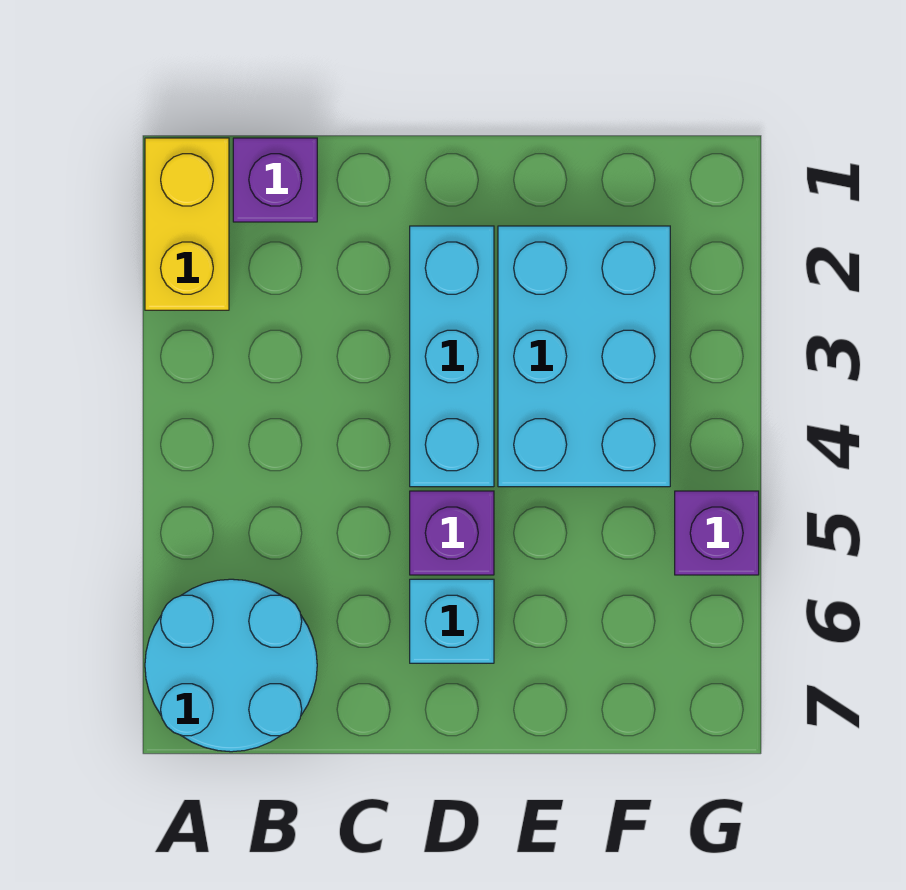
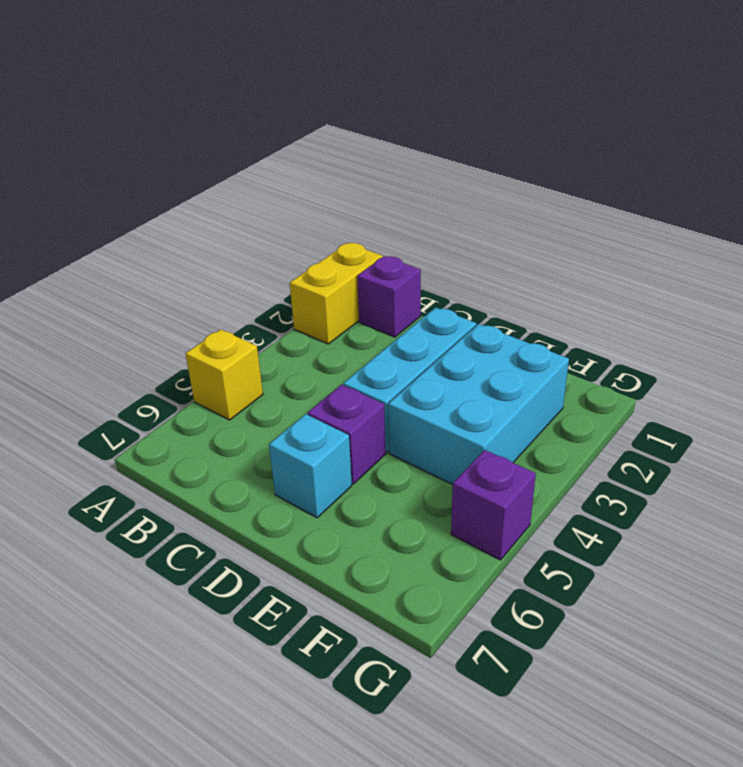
none -> yellow brick A5 level 1
cyan round brick A6:B7 level 1 -> none

